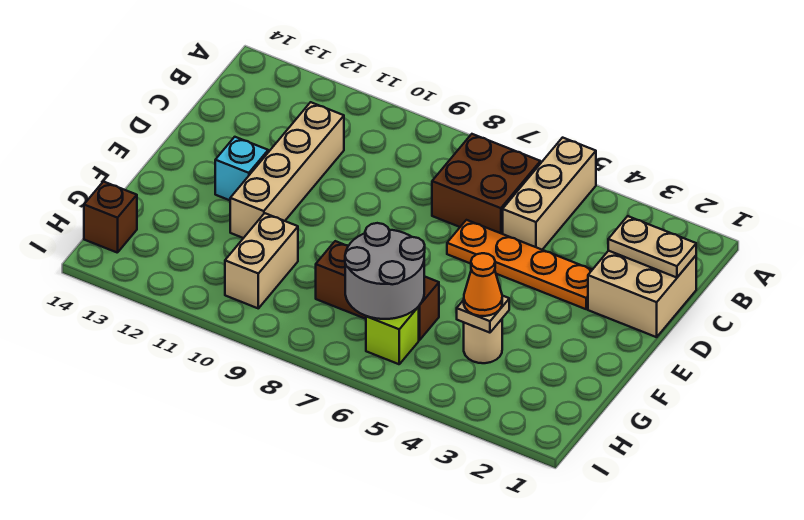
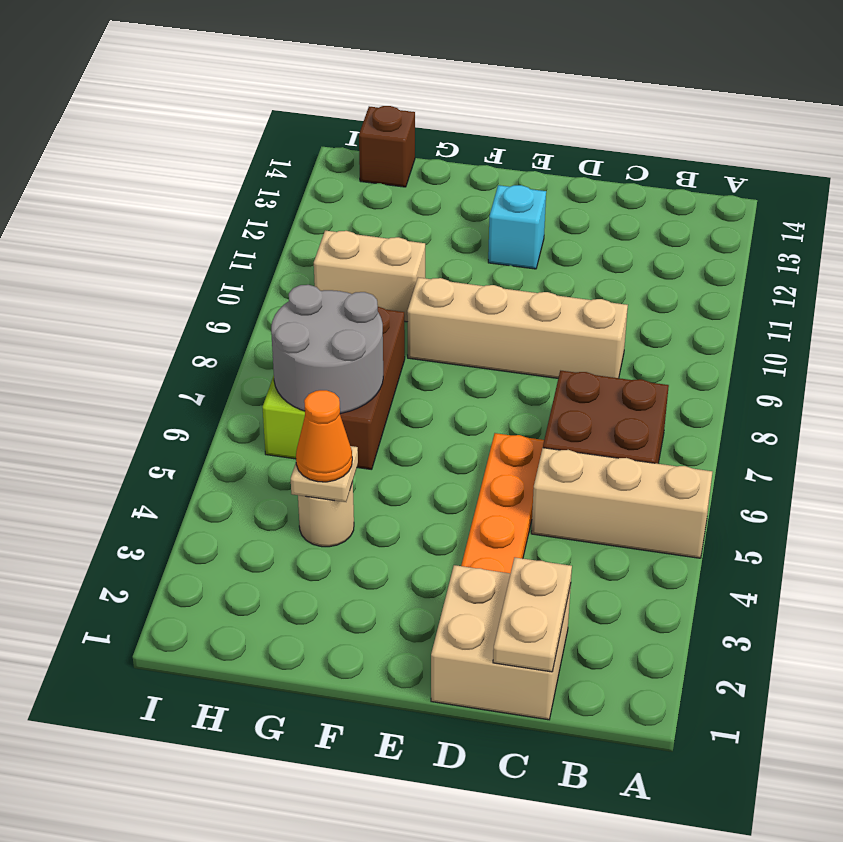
tan brick C11:F11 level 1 -> tan brick C9:F9 level 1

